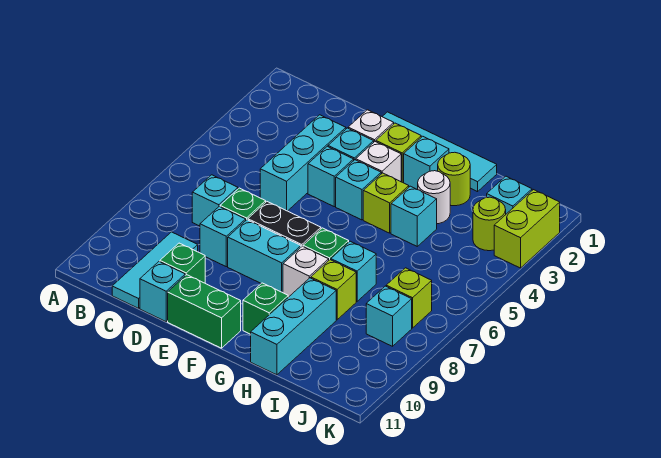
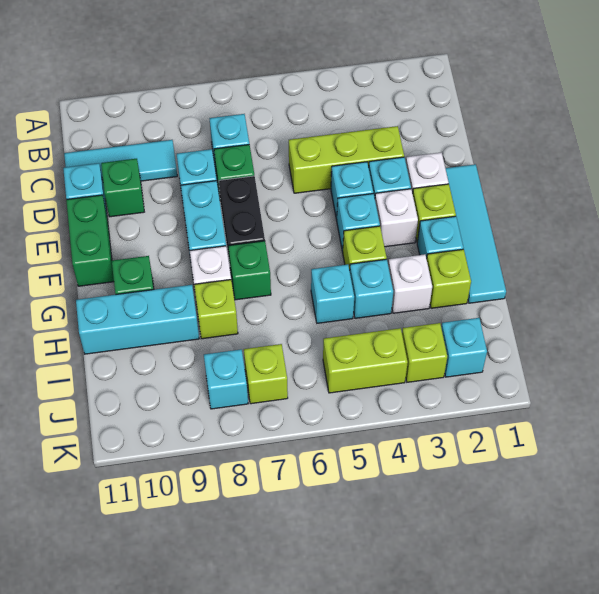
cyan brick D3:D5 level 1 -> lime brick D3:D5 level 1
lime round brick H2 level 1 -> lime brick H2 level 1
white round brick H3 level 1 -> white brick H3 level 1
cyan brick H7 level 1 -> cyan brick H5 level 1
lime round brick J3 level 1 -> lime brick J3 level 1
lime brick K2:K3 level 1 -> lime brick J4:J5 level 1

